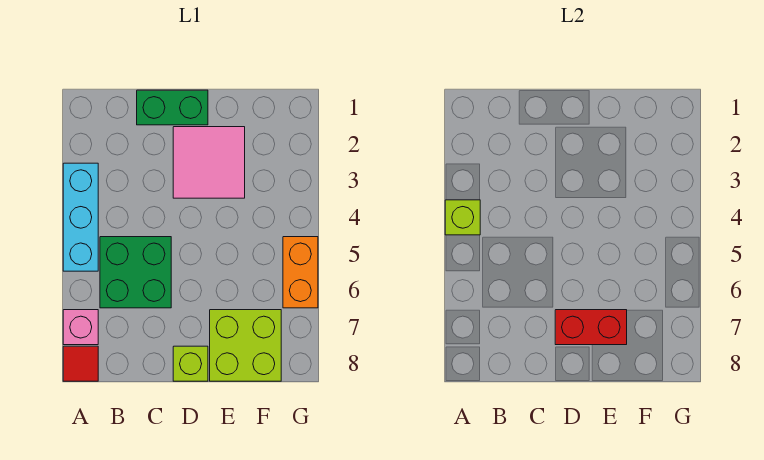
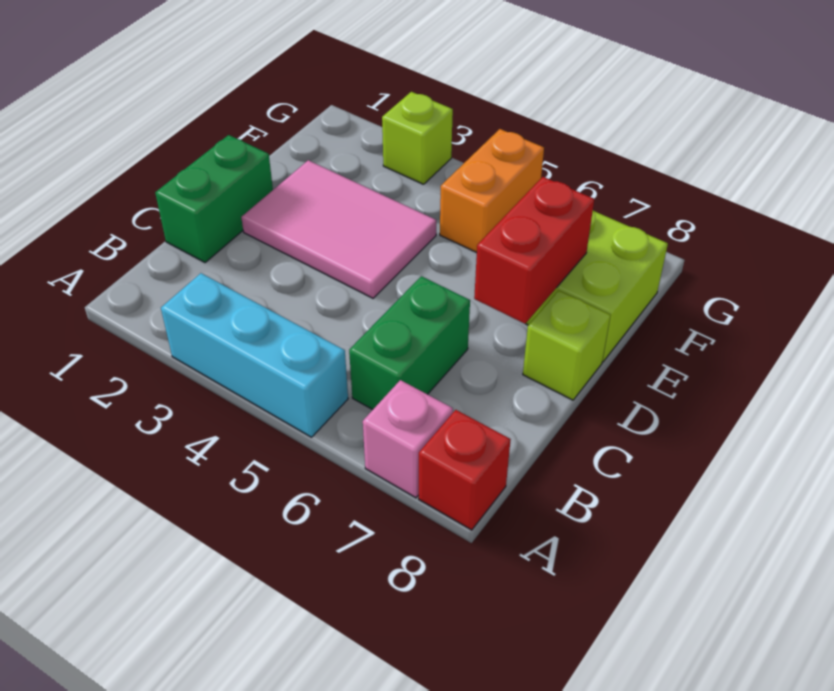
lime brick A4 level 2 -> lime brick G3 level 1
red tile A8 level 1 -> red brick A8 level 1
green brick B5:C6 level 1 -> green brick B6:C6 level 1
pink tile D2:E3 level 1 -> pink tile D2:E4 level 1
orange brick G5:G6 level 1 -> orange brick F5:G5 level 1

